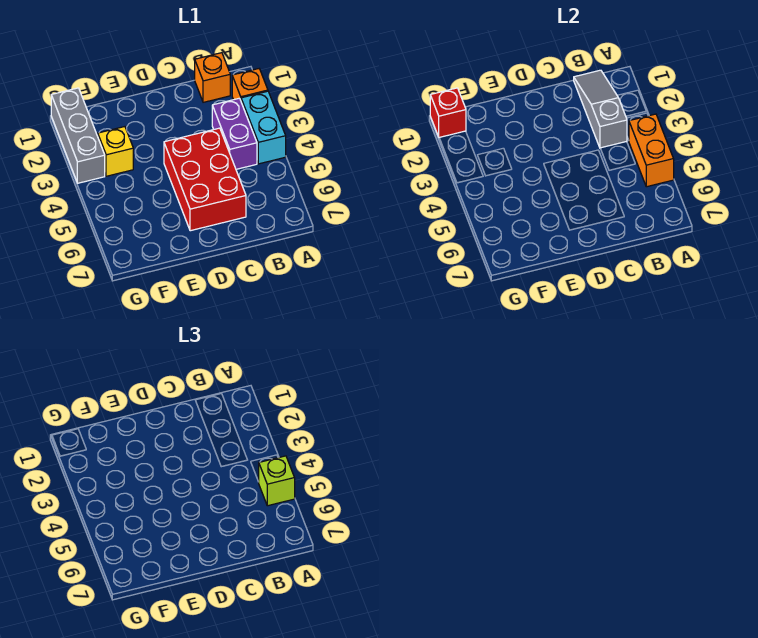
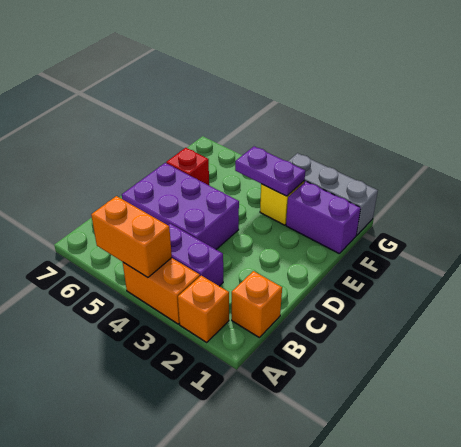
cyan brick A3:A4 level 1 -> orange brick A3:A4 level 1
lime brick A5 level 3 -> none
grey slope B1:B3 level 2 top 3 -> none
red brick C4:D6 level 1 -> purple brick C4:D6 level 1
none -> purple brick F1:F2 level 1
none -> purple plate F3:F4 level 2
red brick G1 level 2 -> red brick E6 level 1

